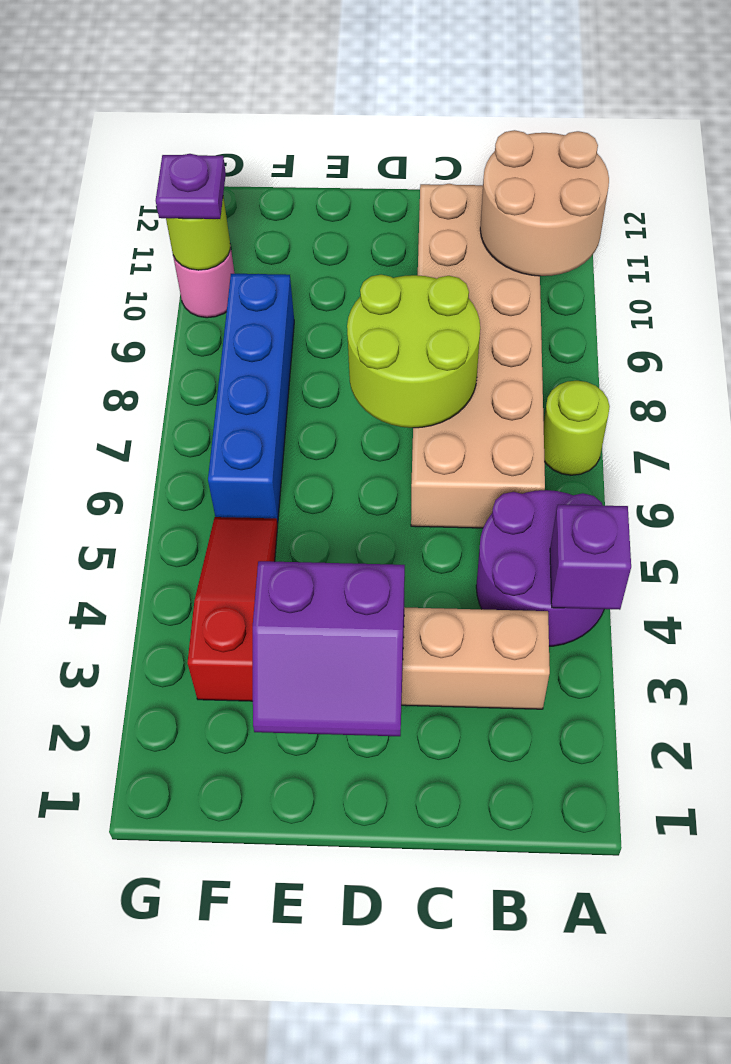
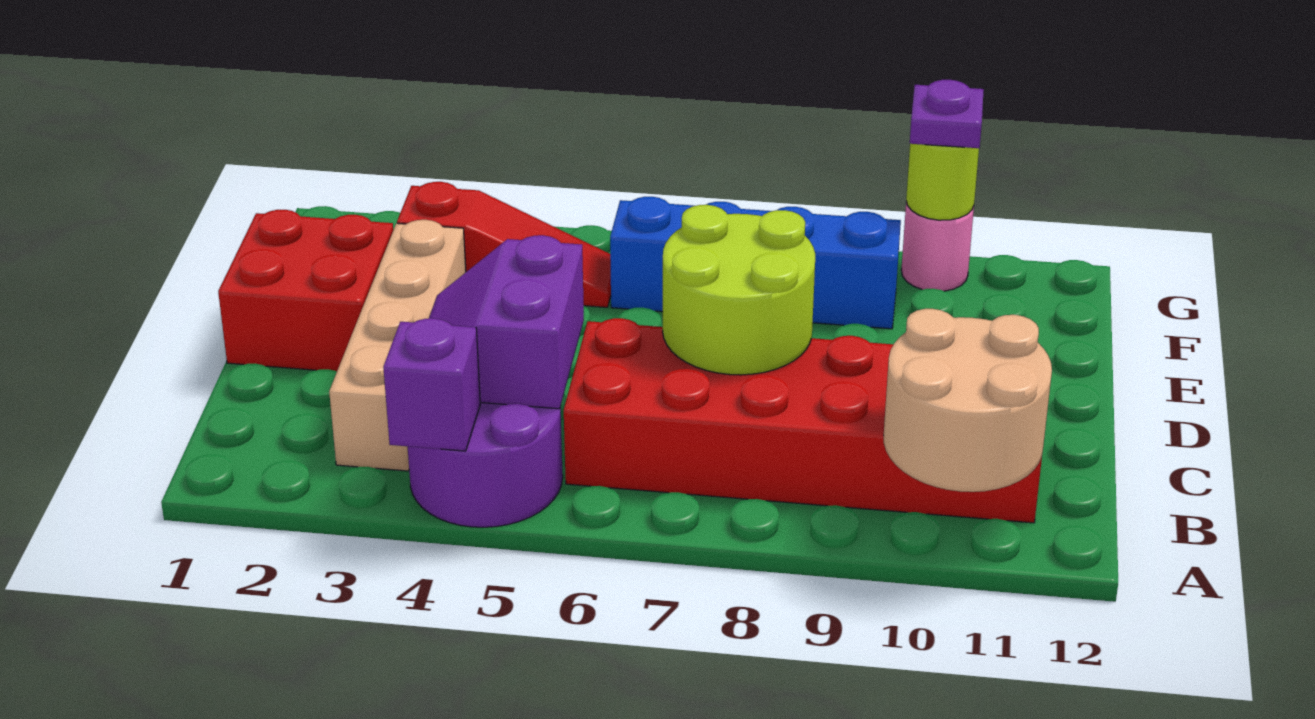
lime round brick A7 level 1 -> none
tan brick B6:C11 level 1 -> red brick B6:C11 level 1
none -> red brick D1:E2 level 1
purple slope D2:E3 level 2 top 3 -> purple slope B4:C5 level 2 top 5

